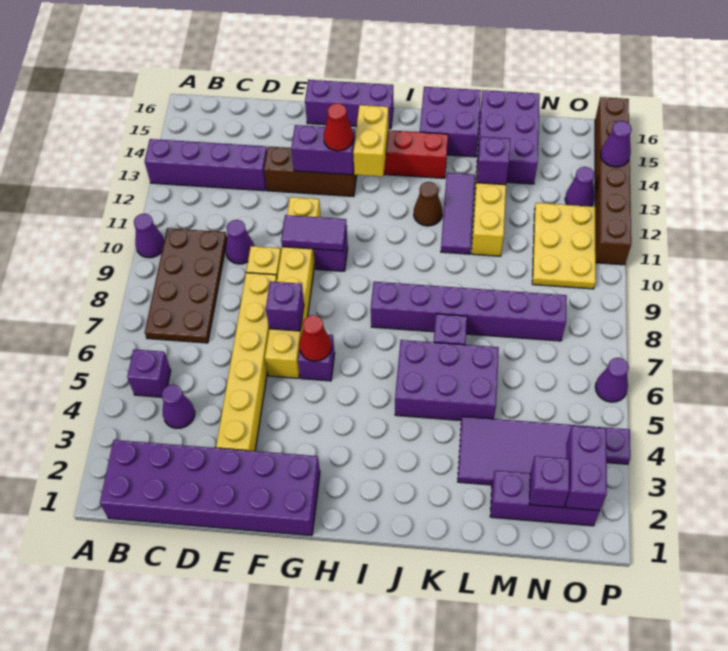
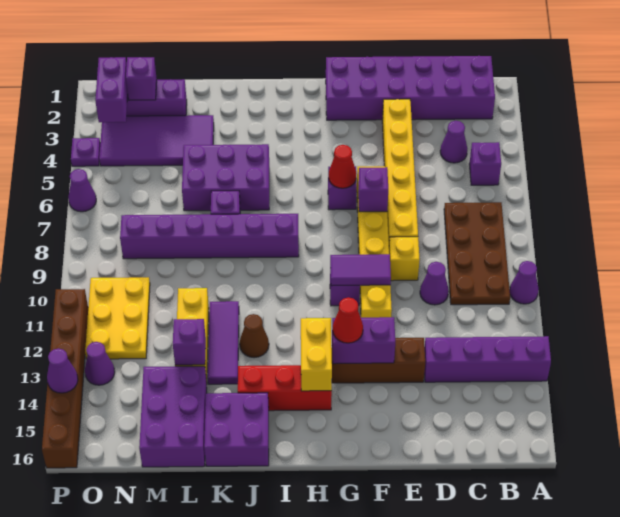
purple brick F16:H16 level 1 -> none

